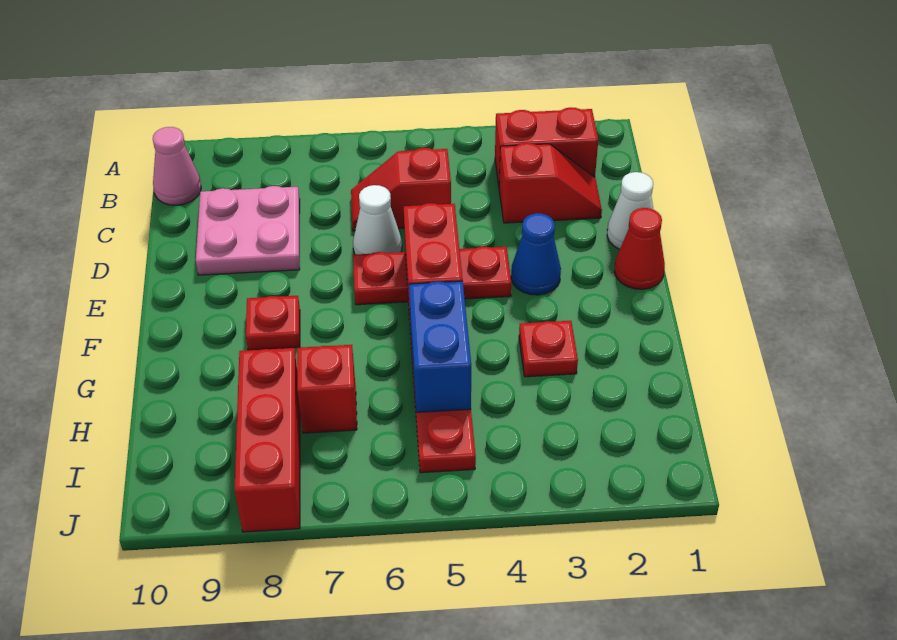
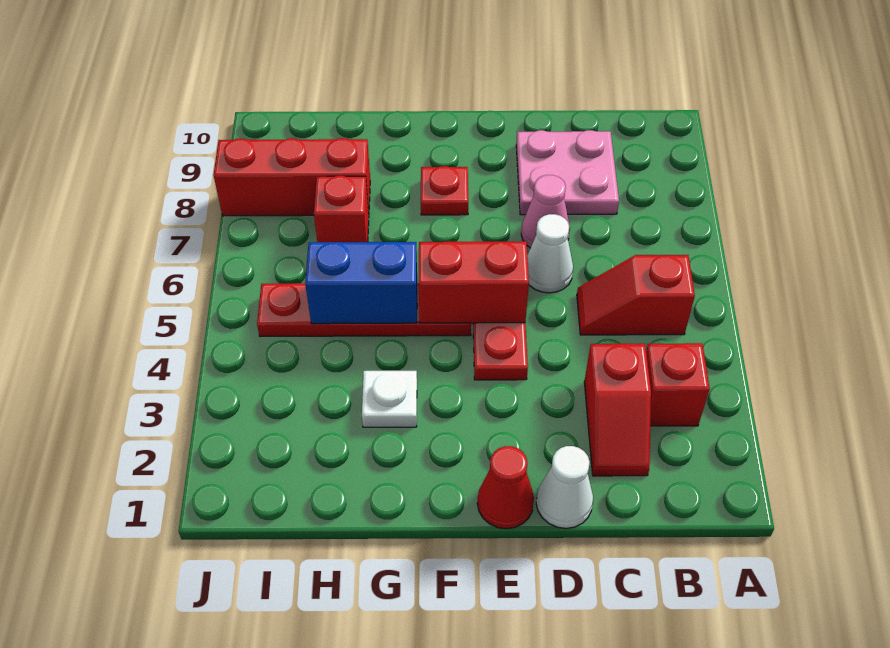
red brick B2:B3 level 1 -> red brick B3 level 1
pink cone B10 level 1 -> pink cone D7 level 1
red slope C5:C6 level 1 top 5 -> red slope B5:C5 level 1 top B
blue cone E3 level 1 -> none
red plate G3 level 1 -> white plate G3 level 1

